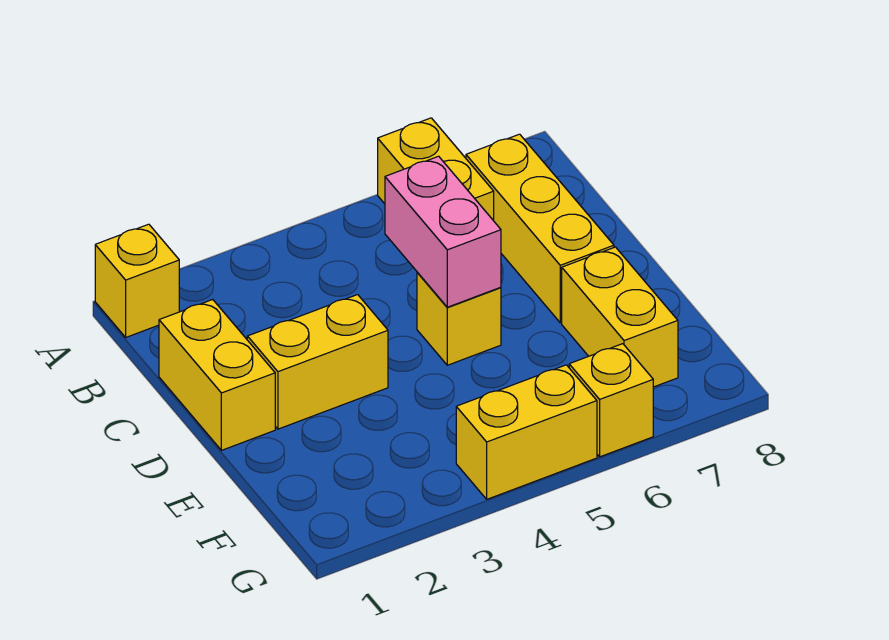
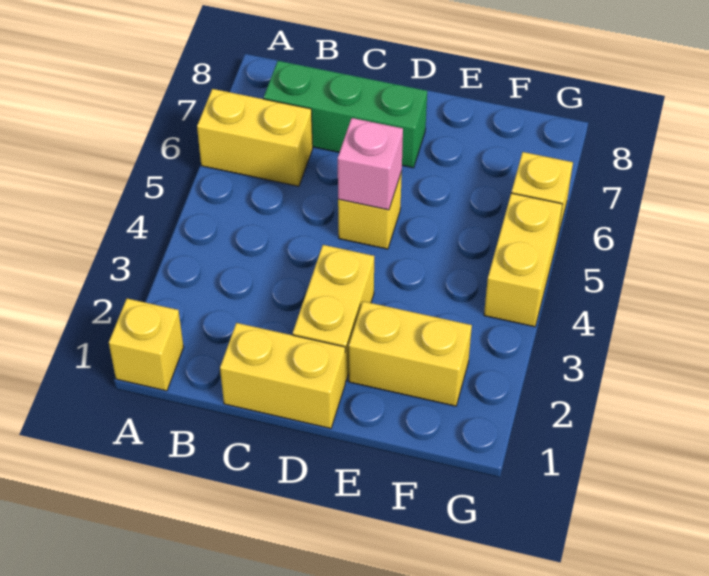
yellow brick B7:D7 level 1 -> green brick B7:D7 level 1
pink brick C5:D5 level 2 -> pink brick D5 level 2
yellow brick E7:F7 level 1 -> yellow brick E2:F2 level 1

